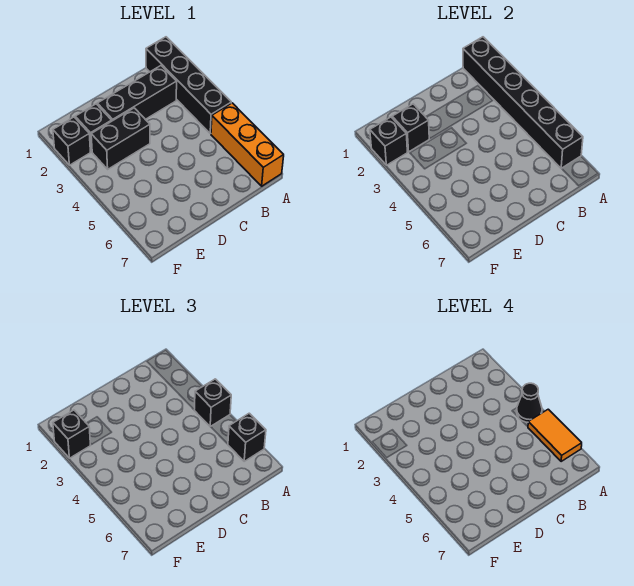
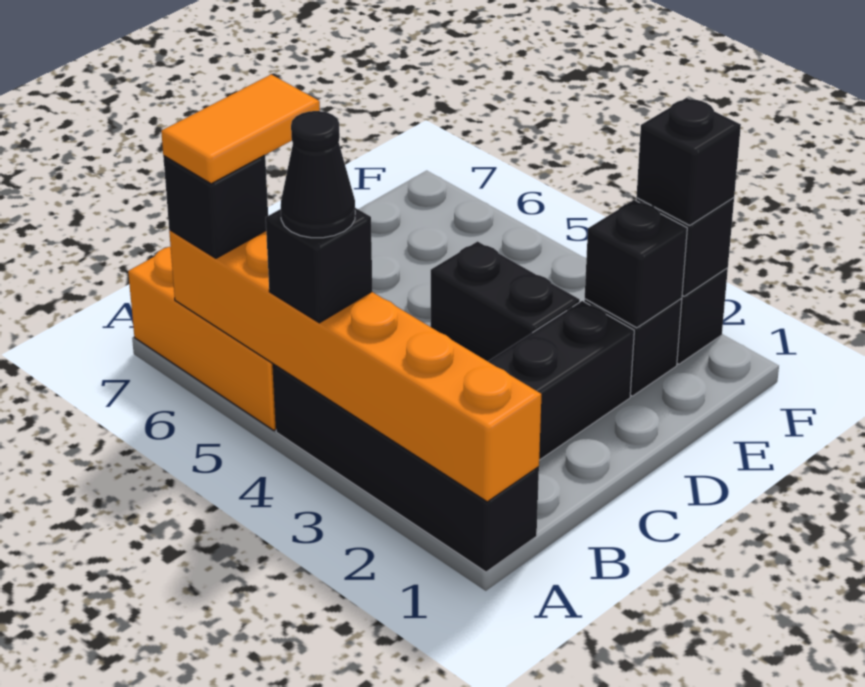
black brick A1:A6 level 2 -> orange brick A1:A6 level 2
orange tile A5:A6 level 4 -> orange tile A6:B6 level 4
black brick D3:E3 level 1 -> black brick D3:D4 level 1

